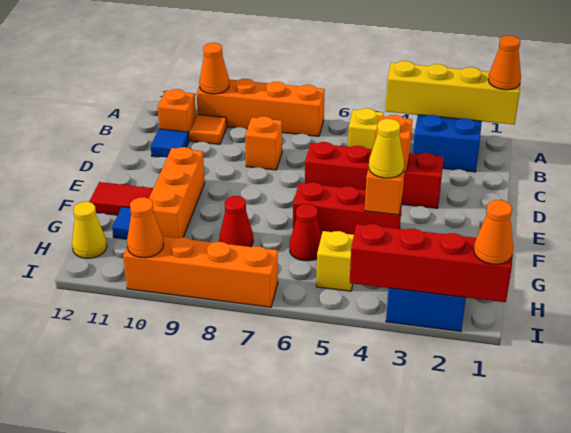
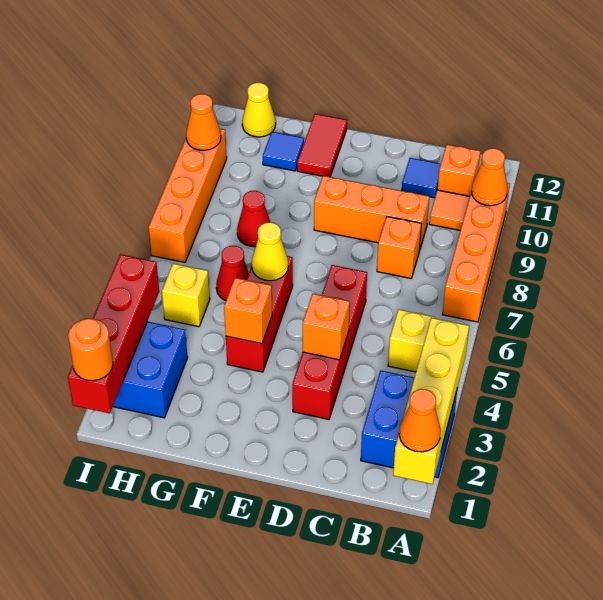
orange brick E10:G10 level 1 -> orange brick C9:E9 level 1
yellow cone F4 level 3 -> yellow cone F6 level 2
orange cone I1 level 3 -> orange round brick I1 level 3

